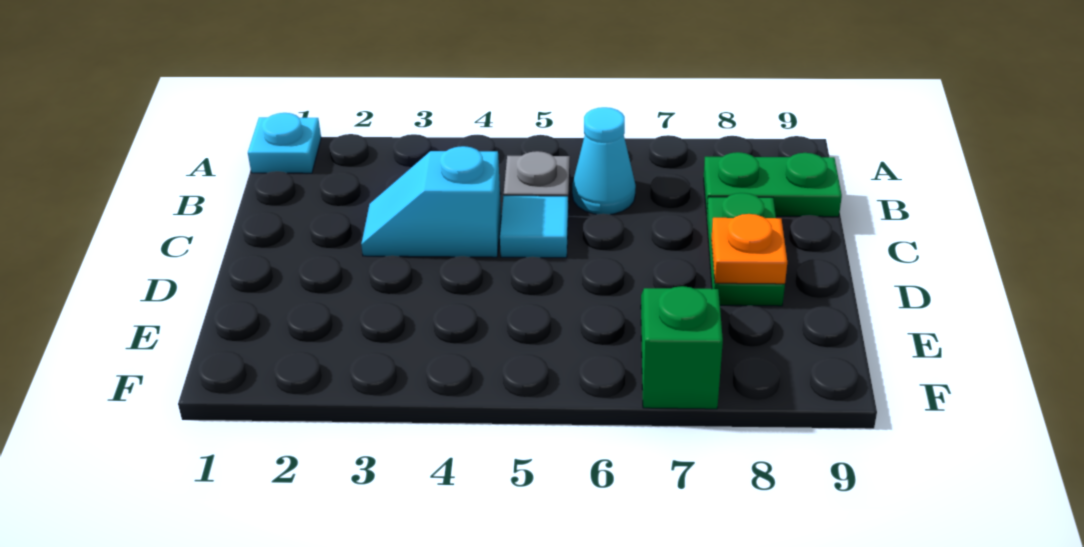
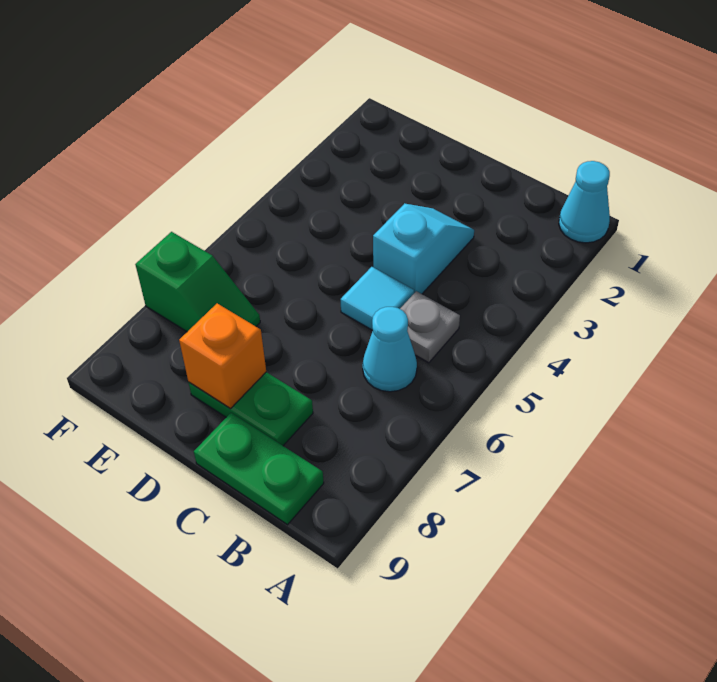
cyan plate A1 level 1 -> cyan cone A1 level 1
green plate B8:B9 level 1 -> green plate B9:C9 level 1
orange plate D8 level 2 -> orange brick D8 level 2

